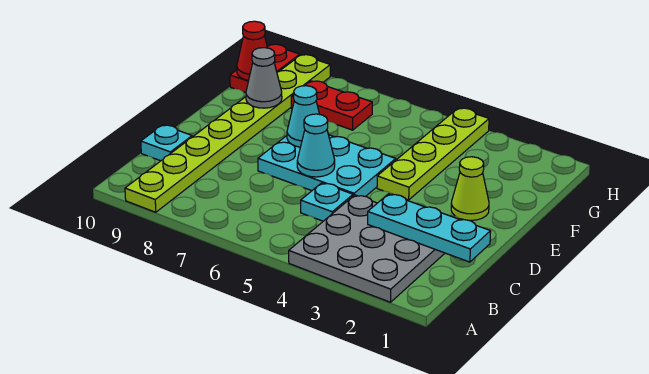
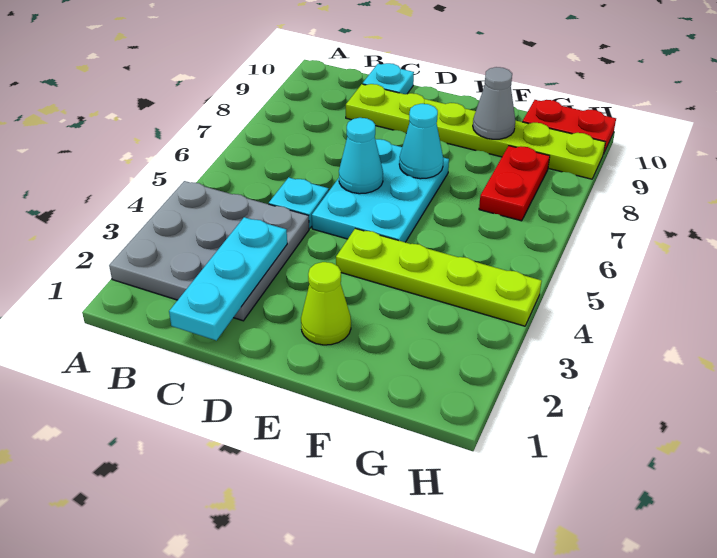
lime plate A9:H9 level 1 -> lime plate C9:H9 level 1
red cone G10 level 2 -> none

